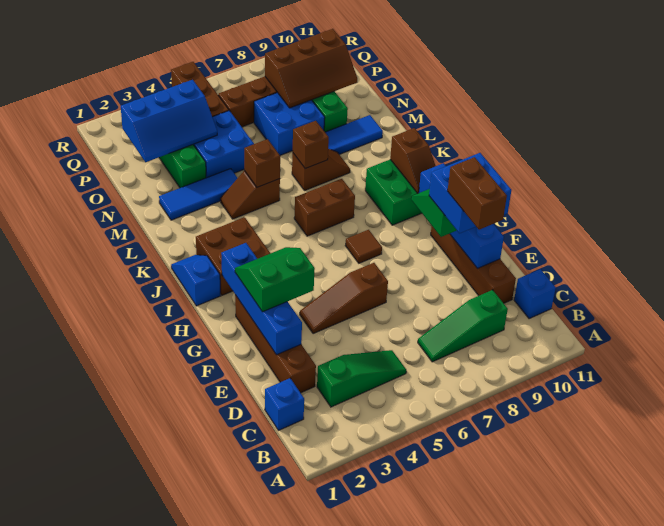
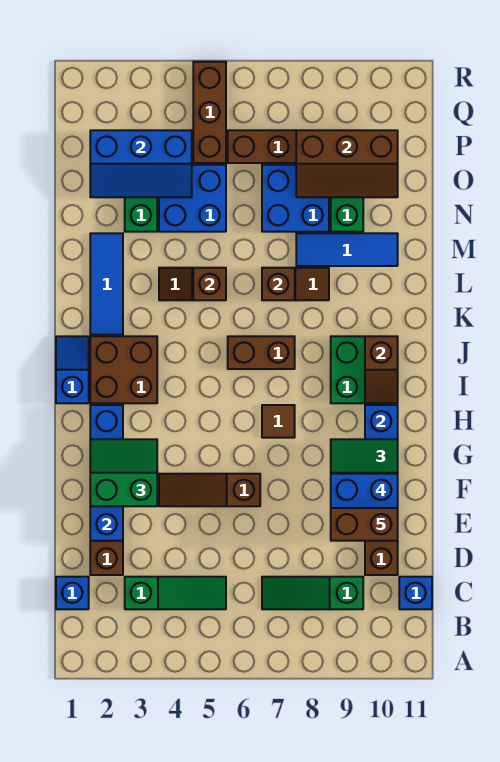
brown brick D9:E9 level 5 -> brown brick E9:E10 level 5
blue tile M2:M4 level 1 -> blue tile K2:M2 level 1

